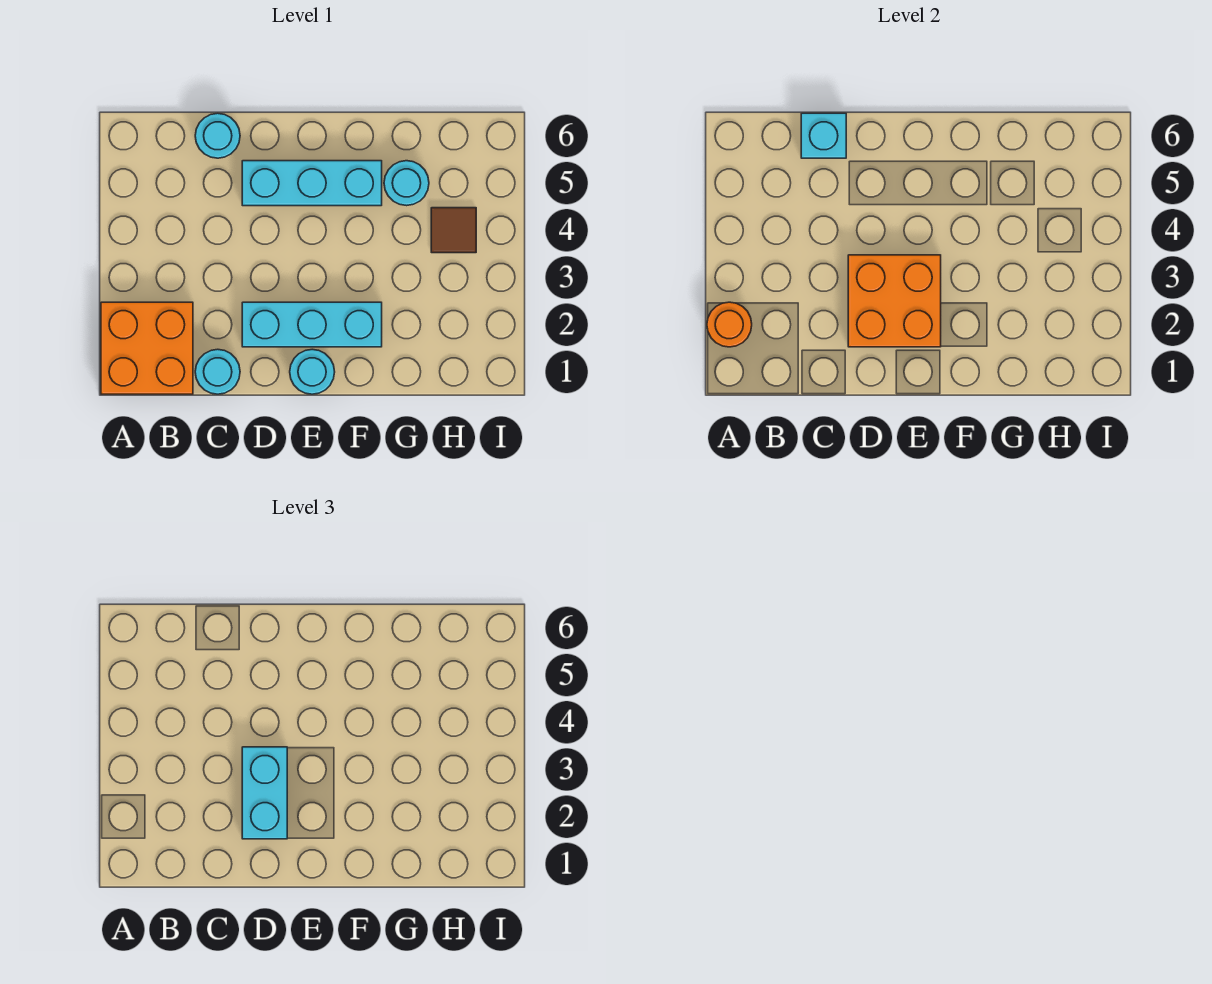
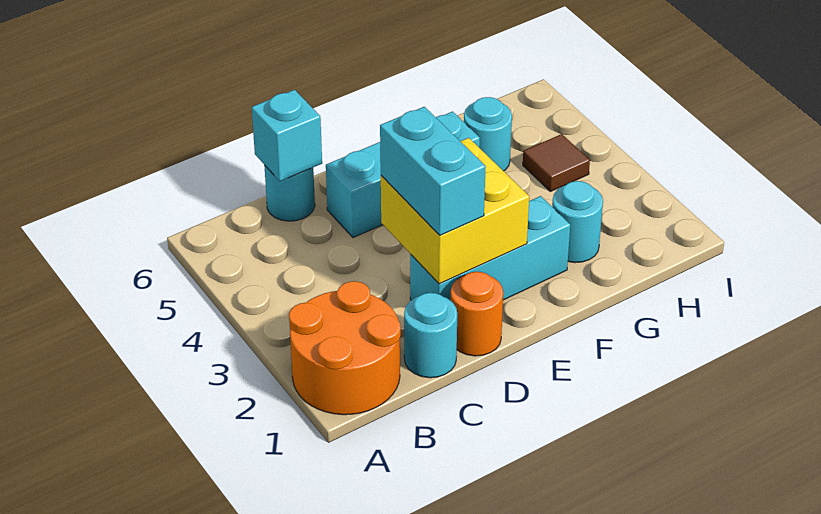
orange brick A1:B2 level 1 -> orange round brick A1:B2 level 1
orange round brick A2 level 2 -> orange round brick D1 level 1
orange brick D2:E3 level 2 -> yellow brick D2:E3 level 2
cyan round brick E1 level 1 -> cyan round brick G2 level 1

